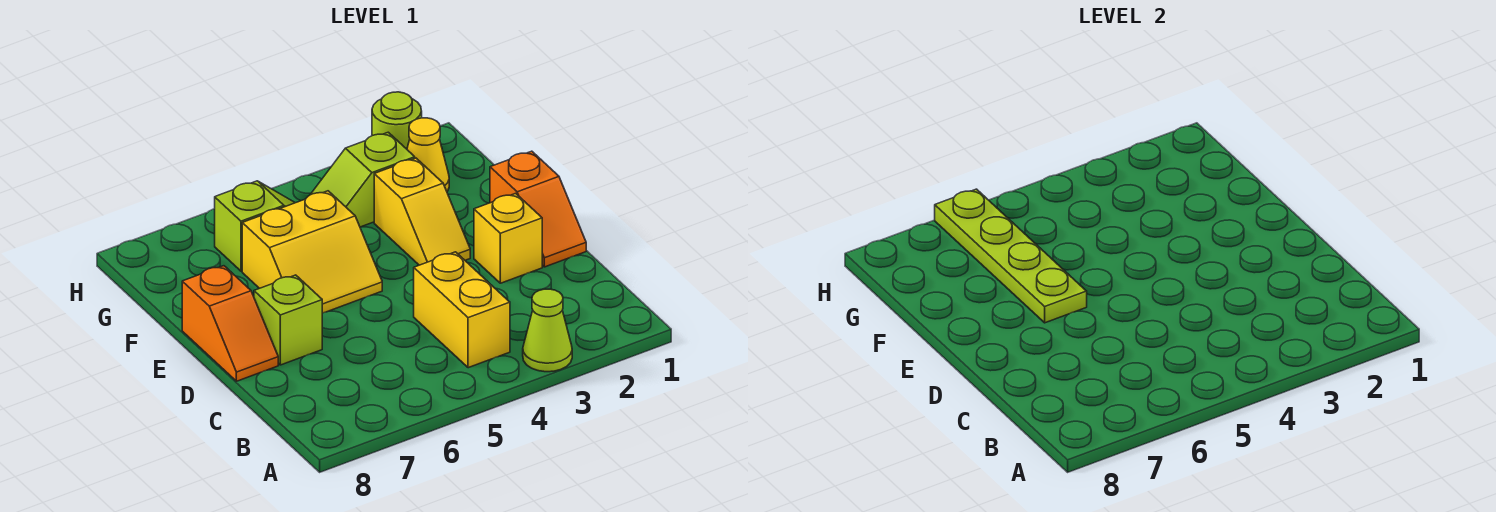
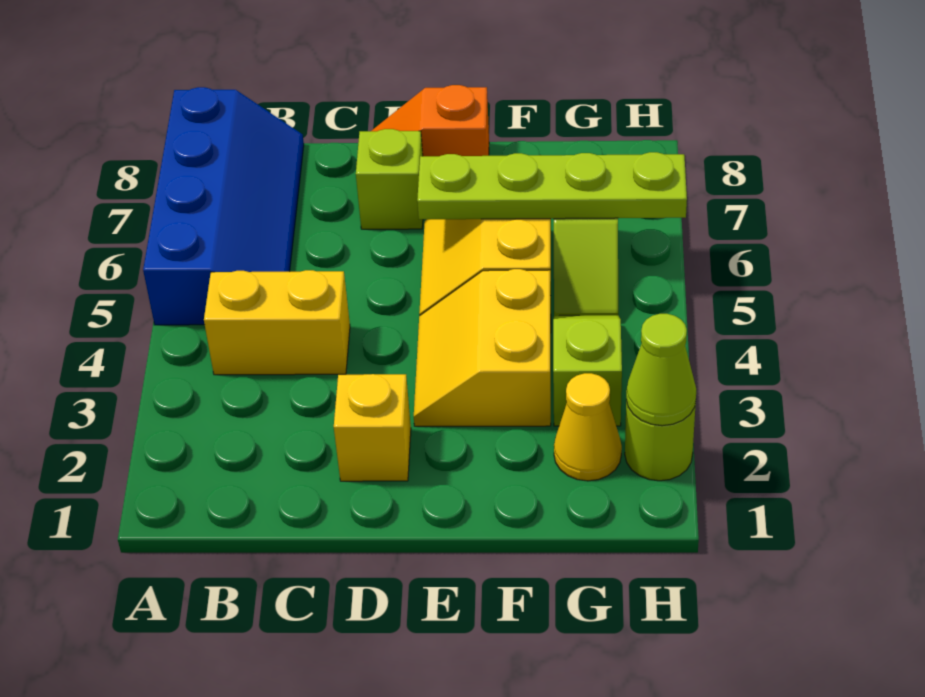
lime cone A3 level 1 -> lime cone H2 level 2
none -> blue slope A5:B8 level 1 top A
orange slope D1:E1 level 1 top E -> none
yellow slope E3:F3 level 1 top F -> yellow slope E3:F4 level 1 top F

